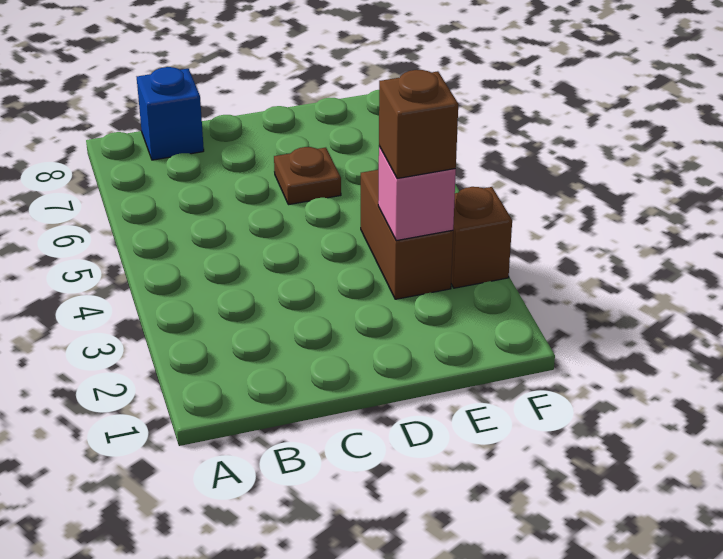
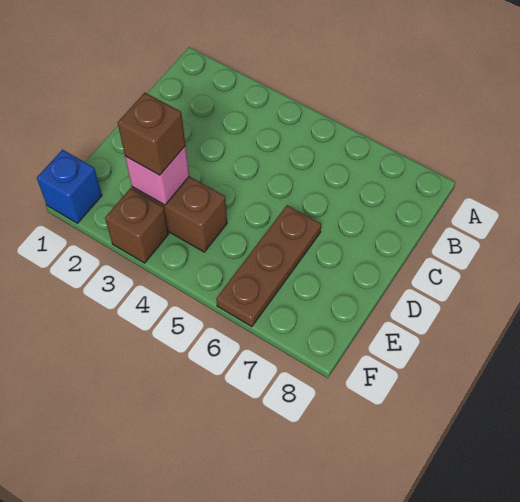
blue brick B8 level 1 -> blue brick F1 level 1
brown plate D6 level 1 -> brown plate D6:F6 level 1

